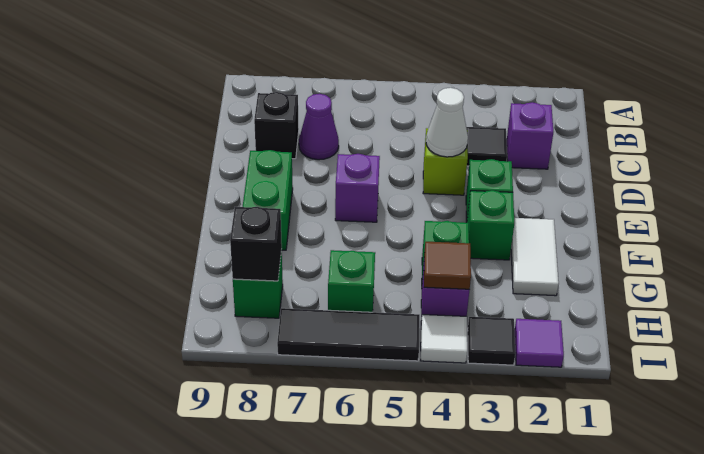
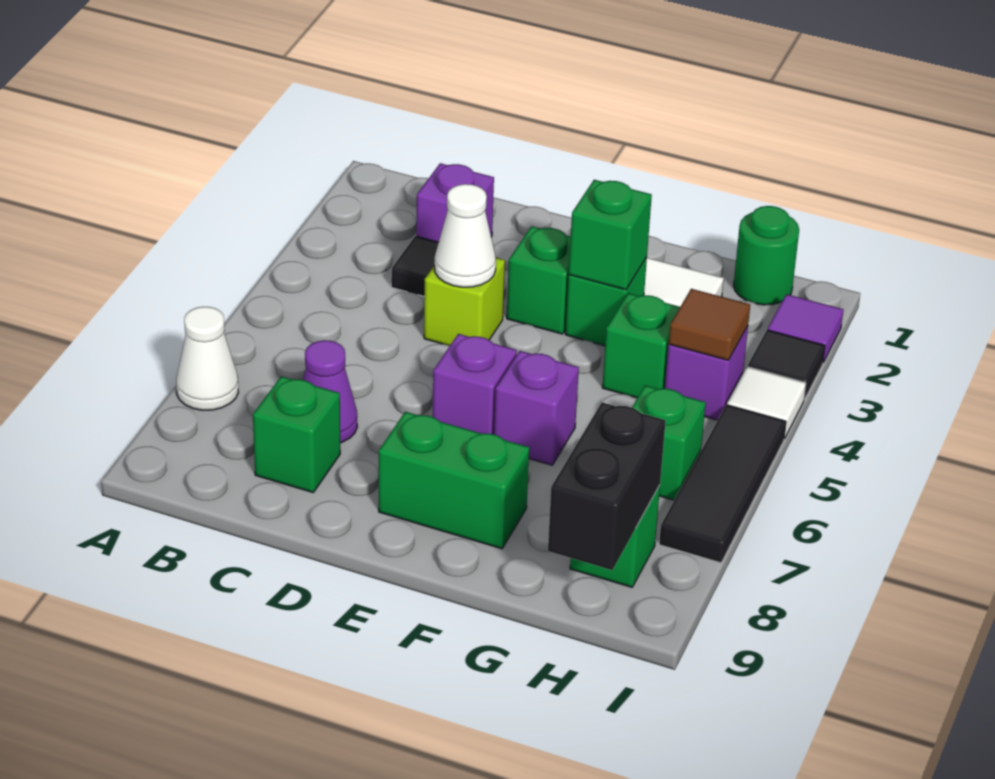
none -> white cone A7 level 1
black brick C8 level 1 -> green brick C8 level 1
none -> green brick F3 level 2
none -> purple brick F6 level 1
none -> green round brick H1 level 1
black brick H8 level 2 -> black brick H8:H9 level 2

